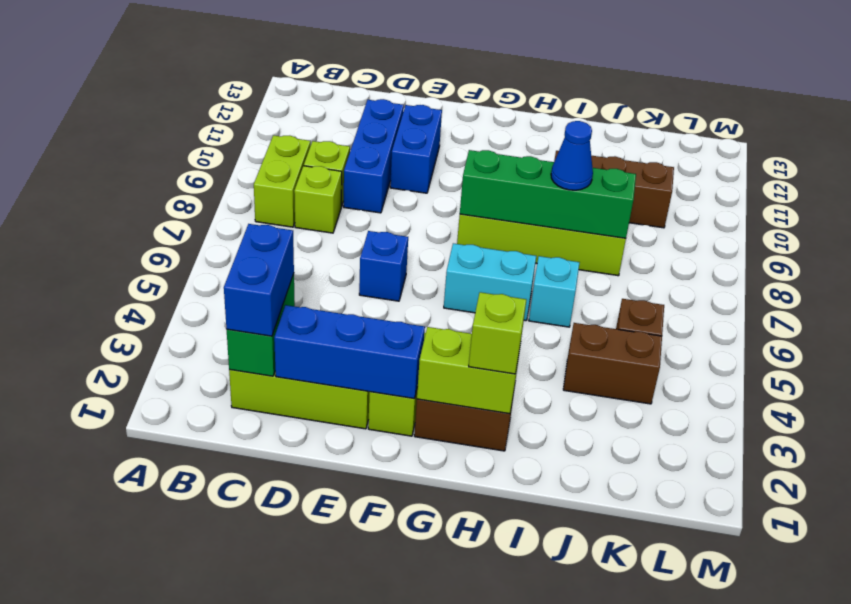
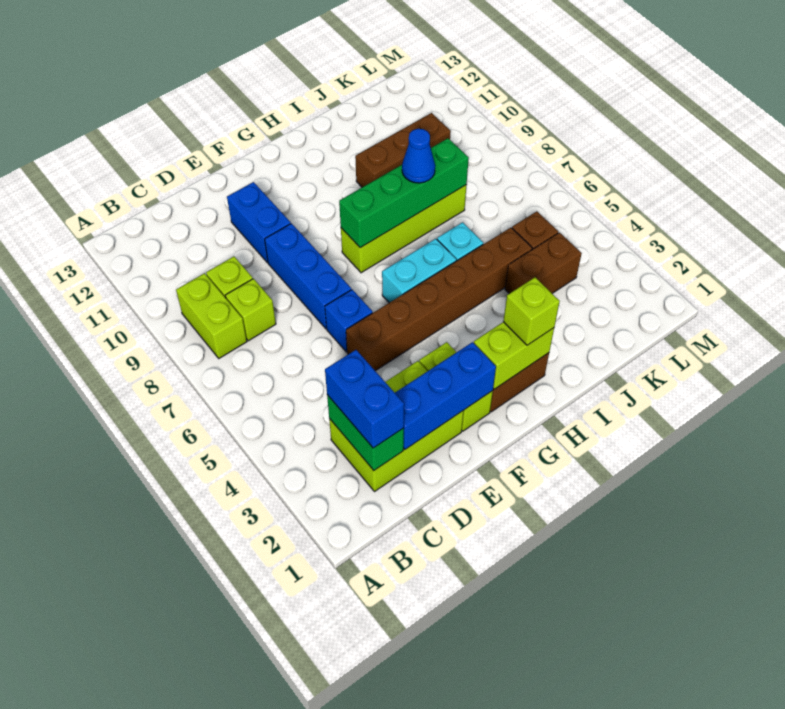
blue brick D9:D11 level 1 -> blue brick E7:E9 level 1
none -> brown brick E5:J5 level 1

